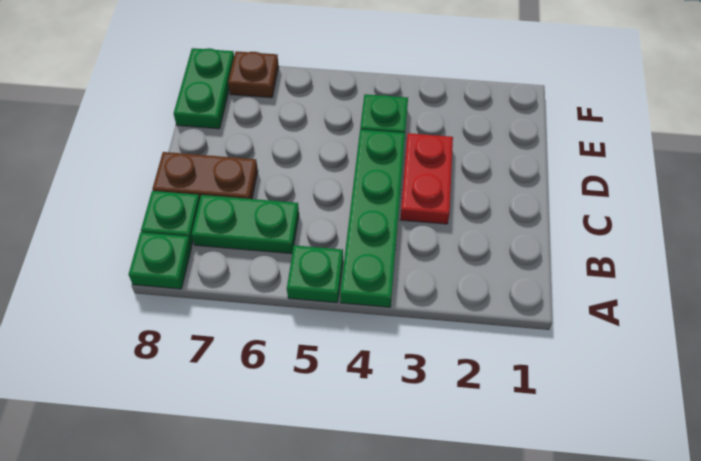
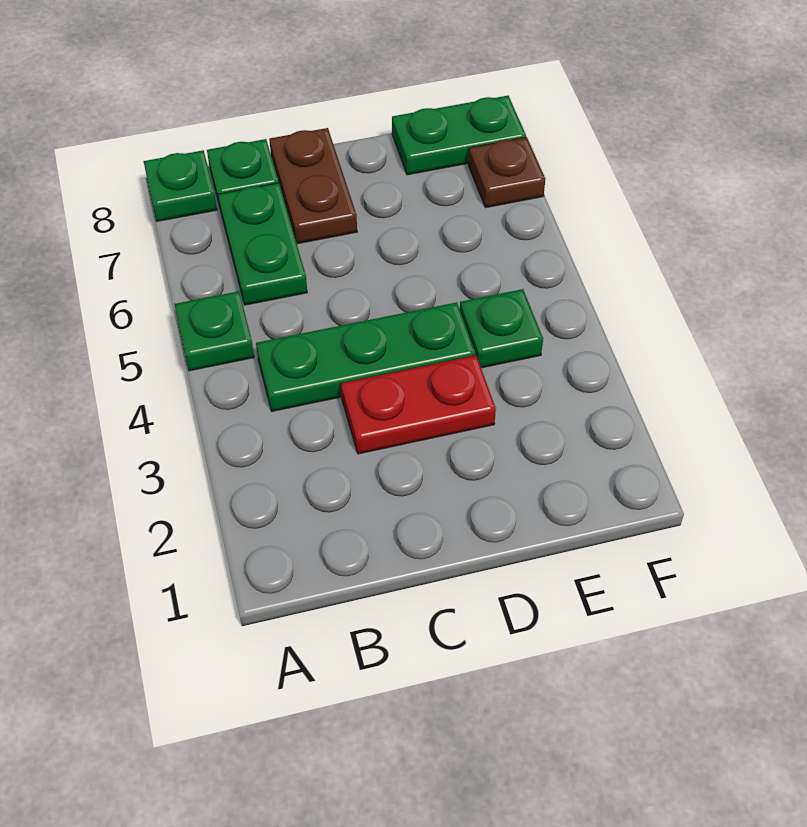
green plate A4:D4 level 1 -> green plate B4:D4 level 1

